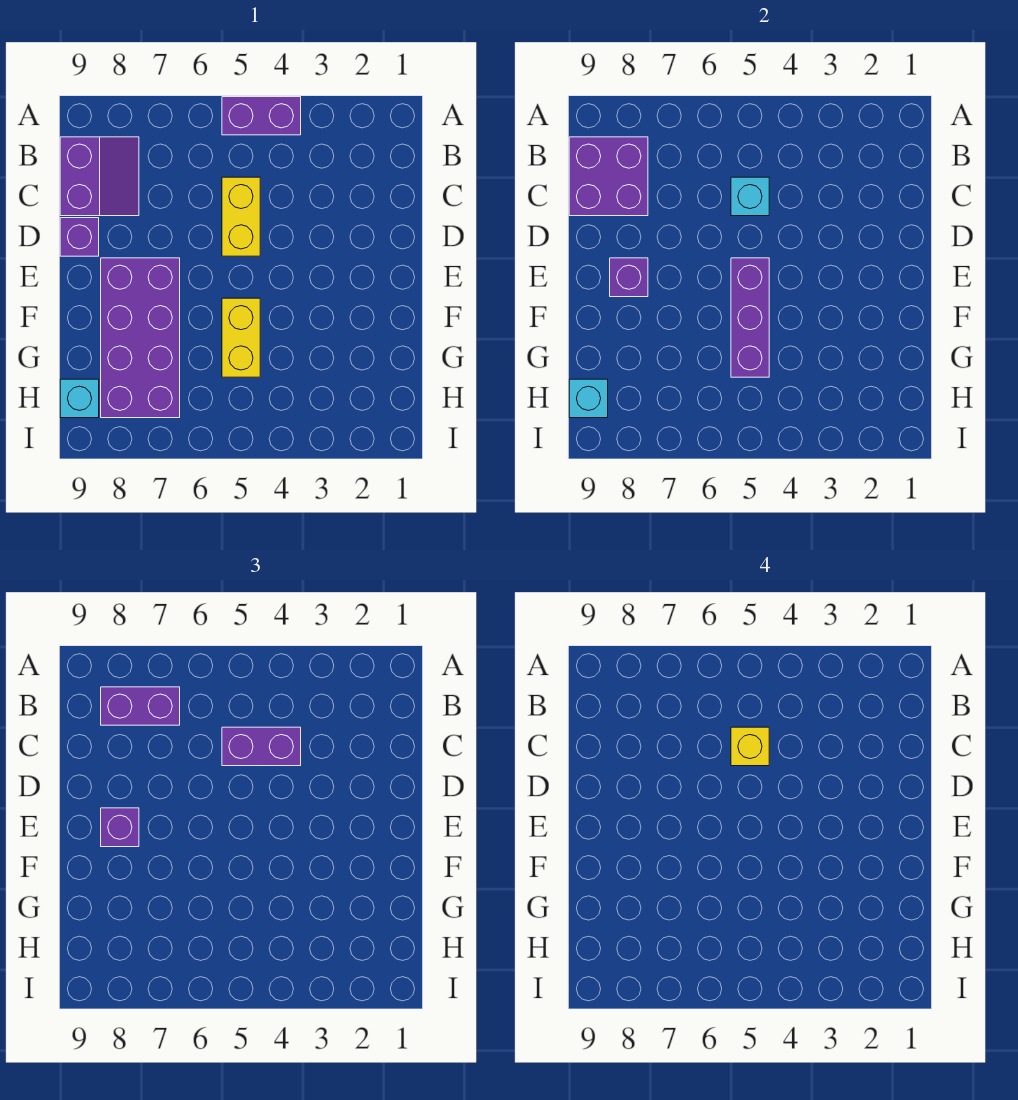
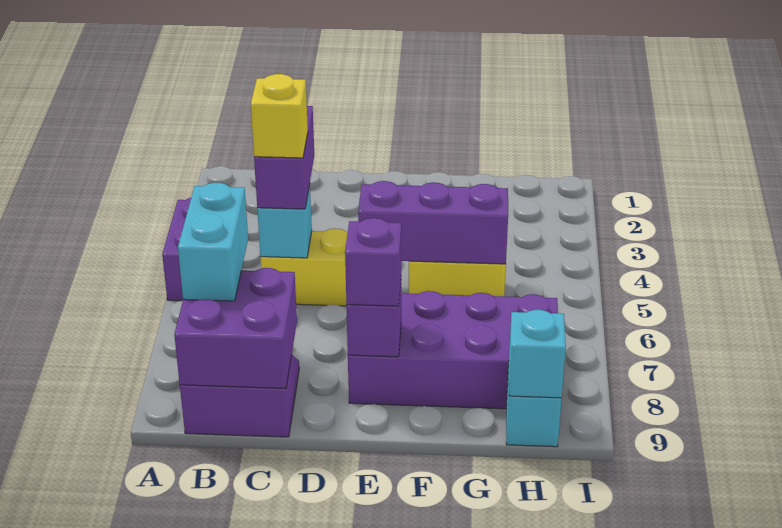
purple brick B7:B8 level 3 -> cyan brick B7:B8 level 3
purple brick D9 level 1 -> none

